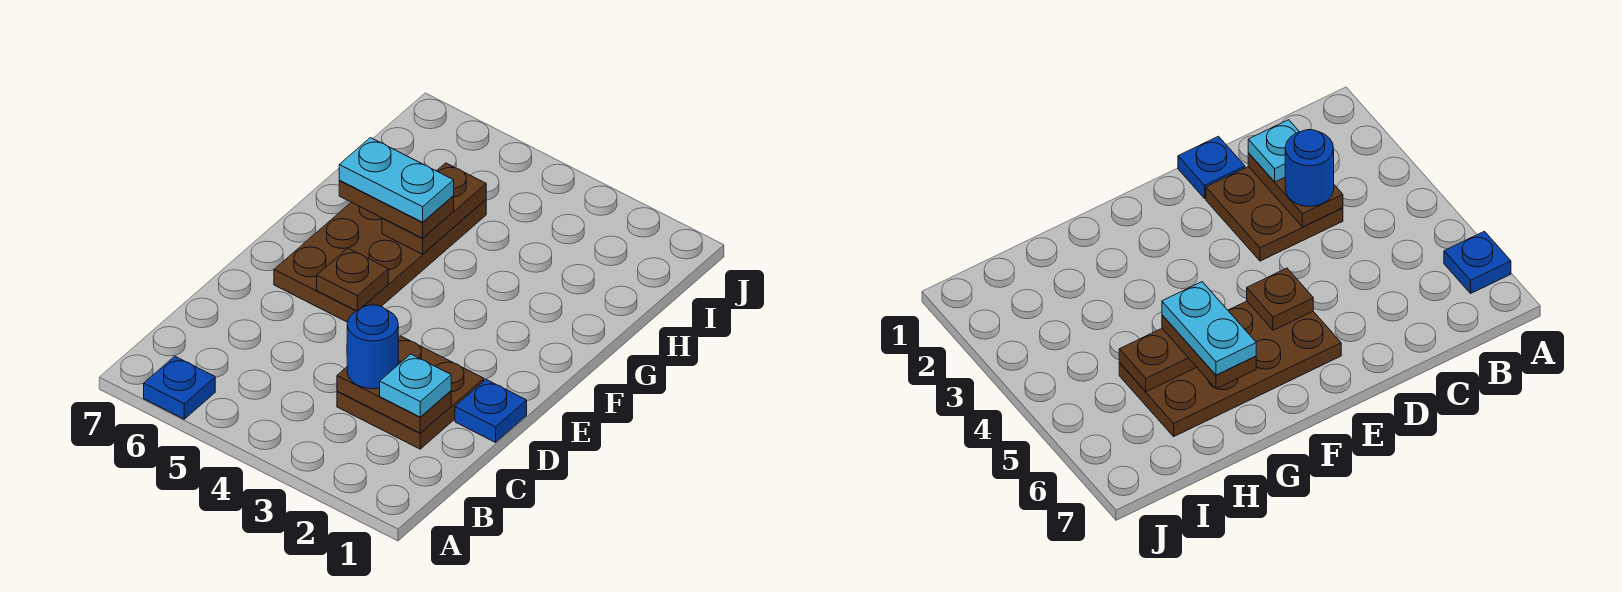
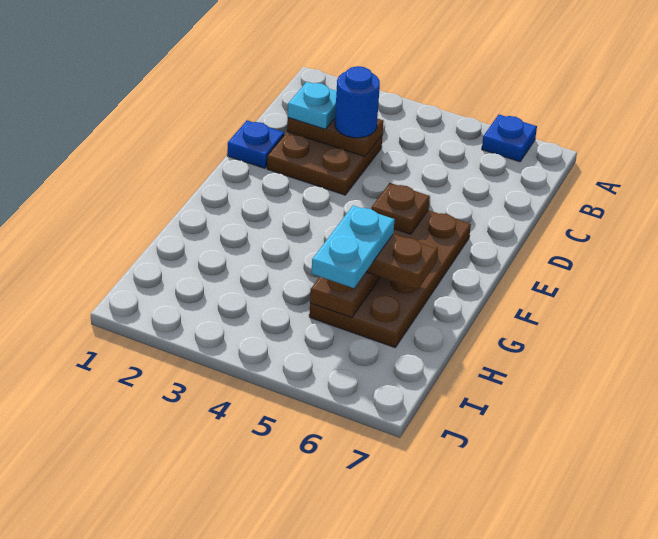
cyan plate G5:G6 level 4 -> cyan plate G5:H5 level 4

